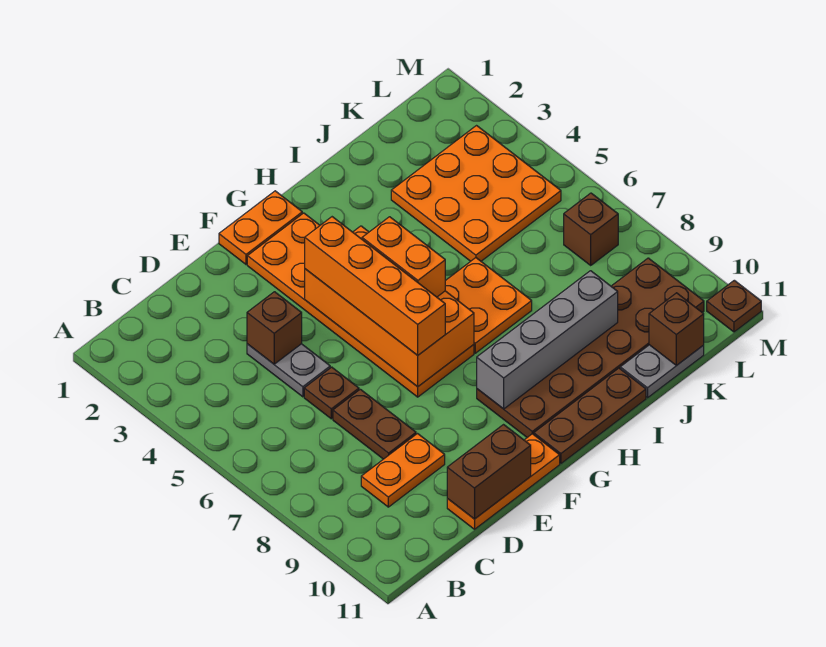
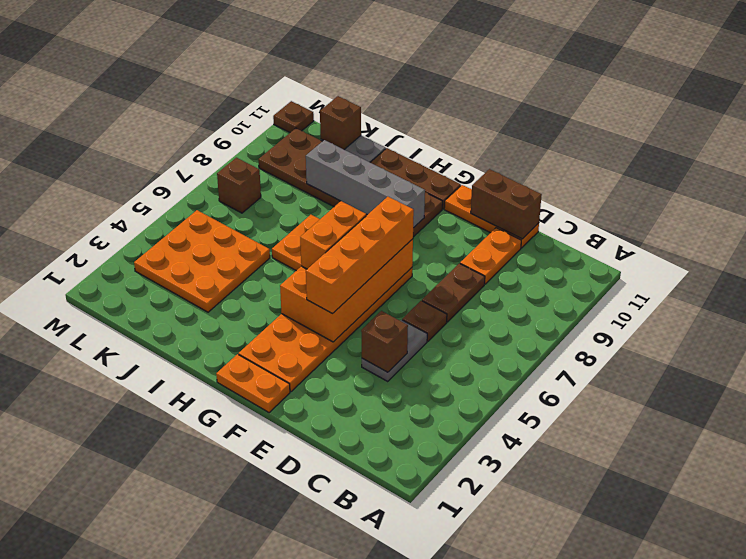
orange plate C9:D9 level 1 -> orange plate D9:D10 level 1

